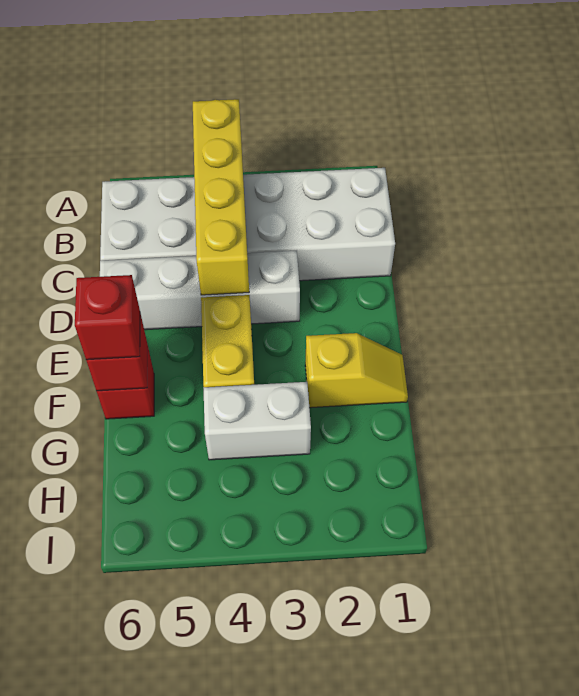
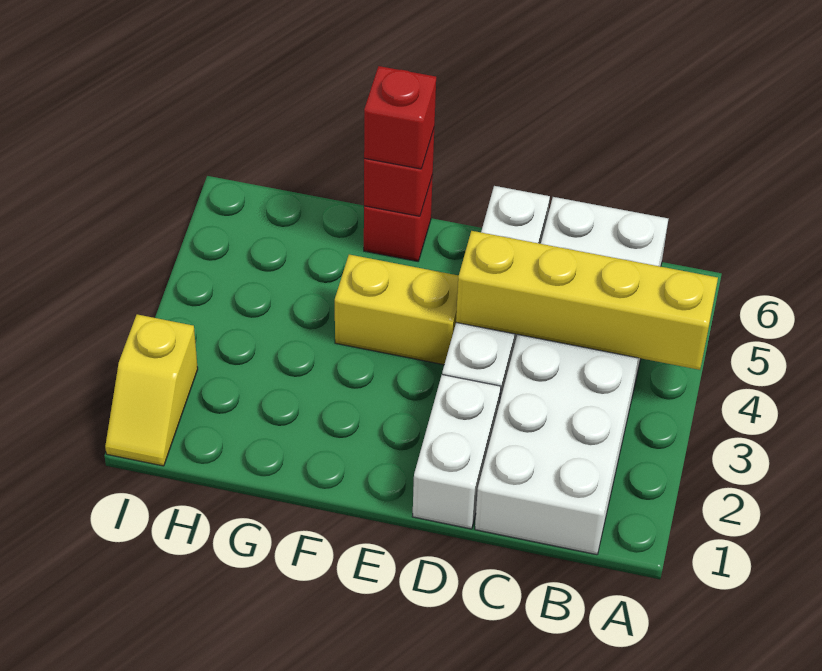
yellow slope F1:F2 level 1 top 2 -> yellow slope I1:I2 level 1 top 2
white brick G3:G4 level 1 -> white brick D1:D2 level 1

